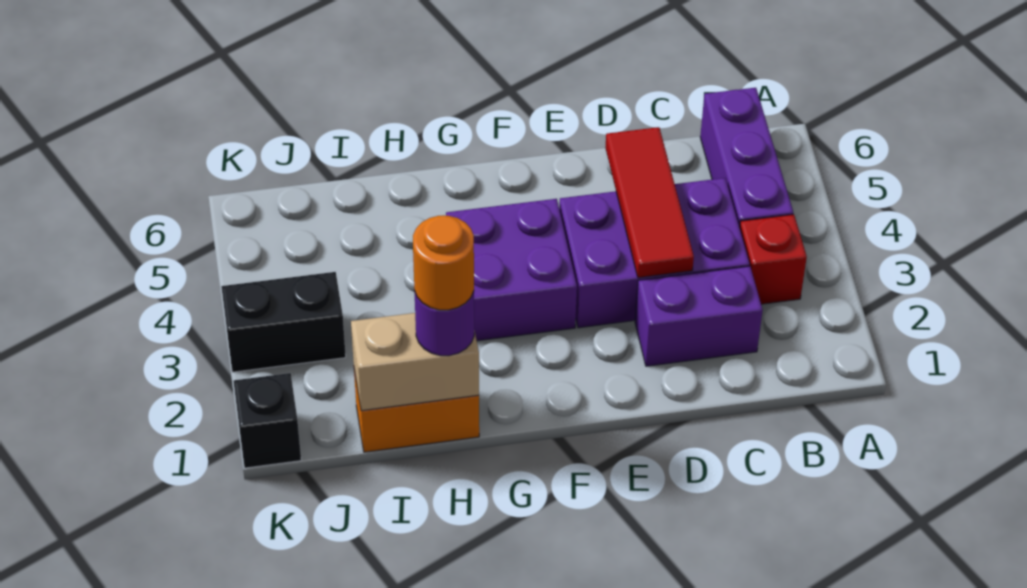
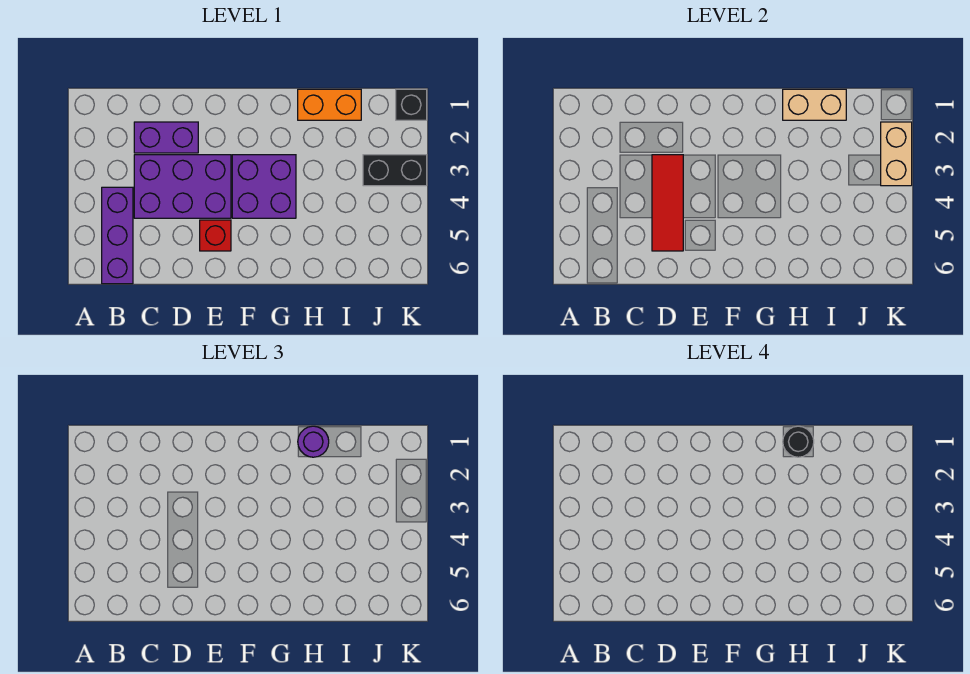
red brick B3 level 1 -> red brick E5 level 1
orange round brick H1 level 4 -> black round brick H1 level 4
none -> tan brick K2:K3 level 2

